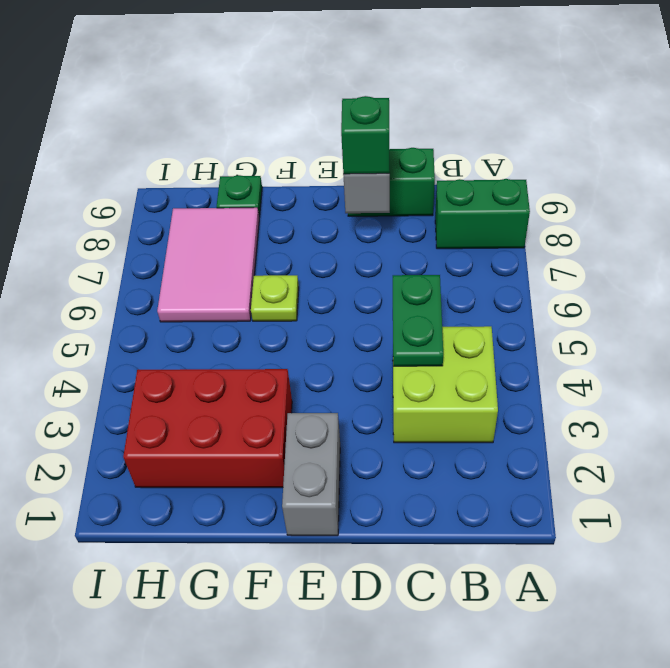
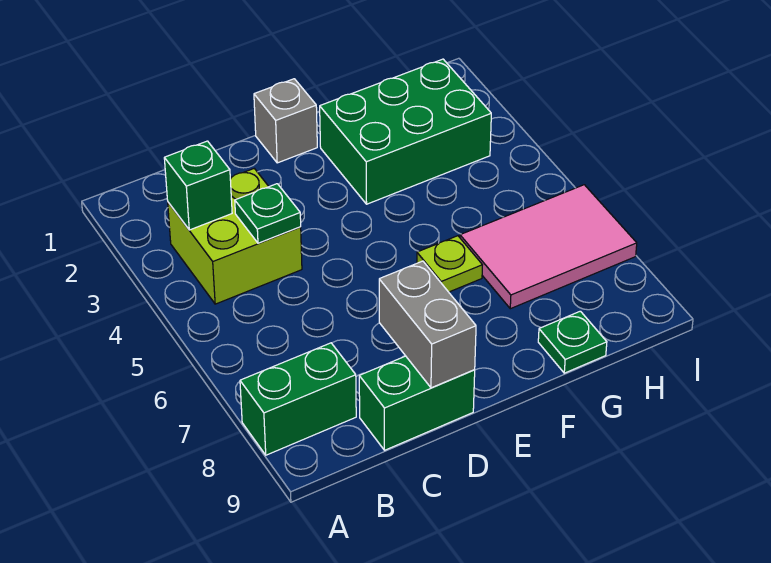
green plate C4:C5 level 2 -> green plate C4 level 2
green brick D8 level 3 -> green brick B3 level 2
grey brick E1:E2 level 1 -> grey brick E1 level 1
red brick F2:H3 level 1 -> green brick F2:H3 level 1
pink tile G6:H8 level 1 -> pink tile G6:I7 level 1

